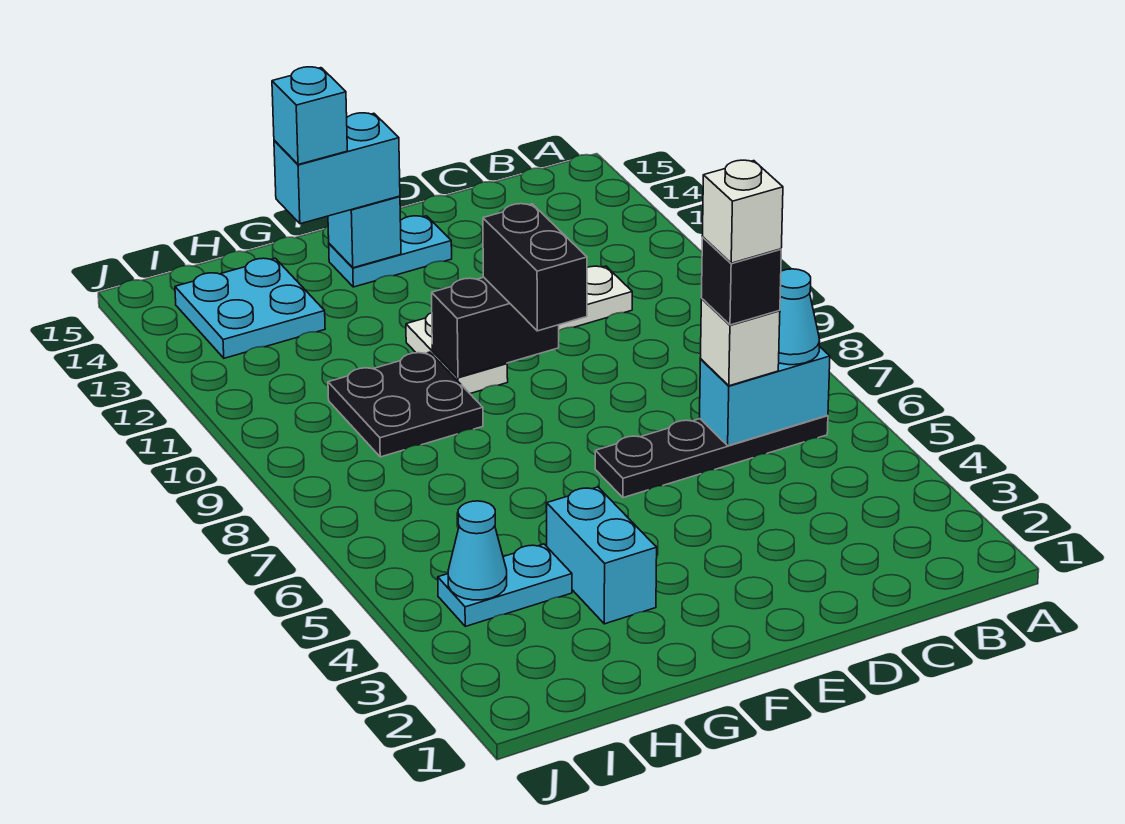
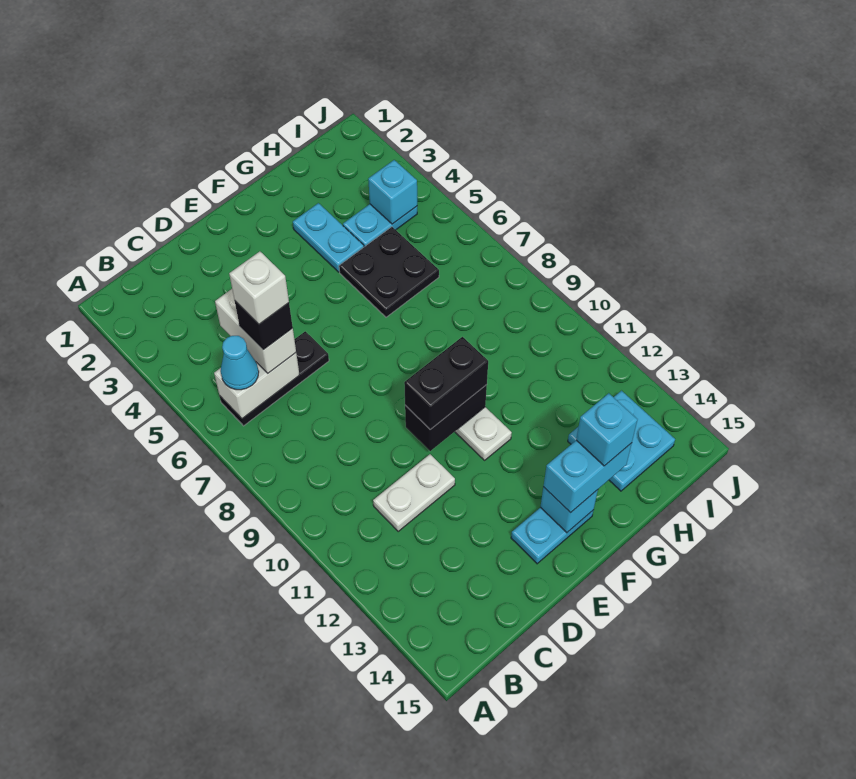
black plate B6:E6 level 1 -> black plate B6:D6 level 1
cyan brick B6:C6 level 2 -> white brick B6:C6 level 2
white brick C6 level 3 -> white brick C5:C6 level 3
black brick E9:E10 level 3 -> black brick E10:F10 level 3
cyan brick G3:G4 level 1 -> cyan plate G3:G4 level 1
black plate G9:H10 level 1 -> black plate G5:H6 level 1
cyan cone I4 level 2 -> cyan brick I4 level 2

